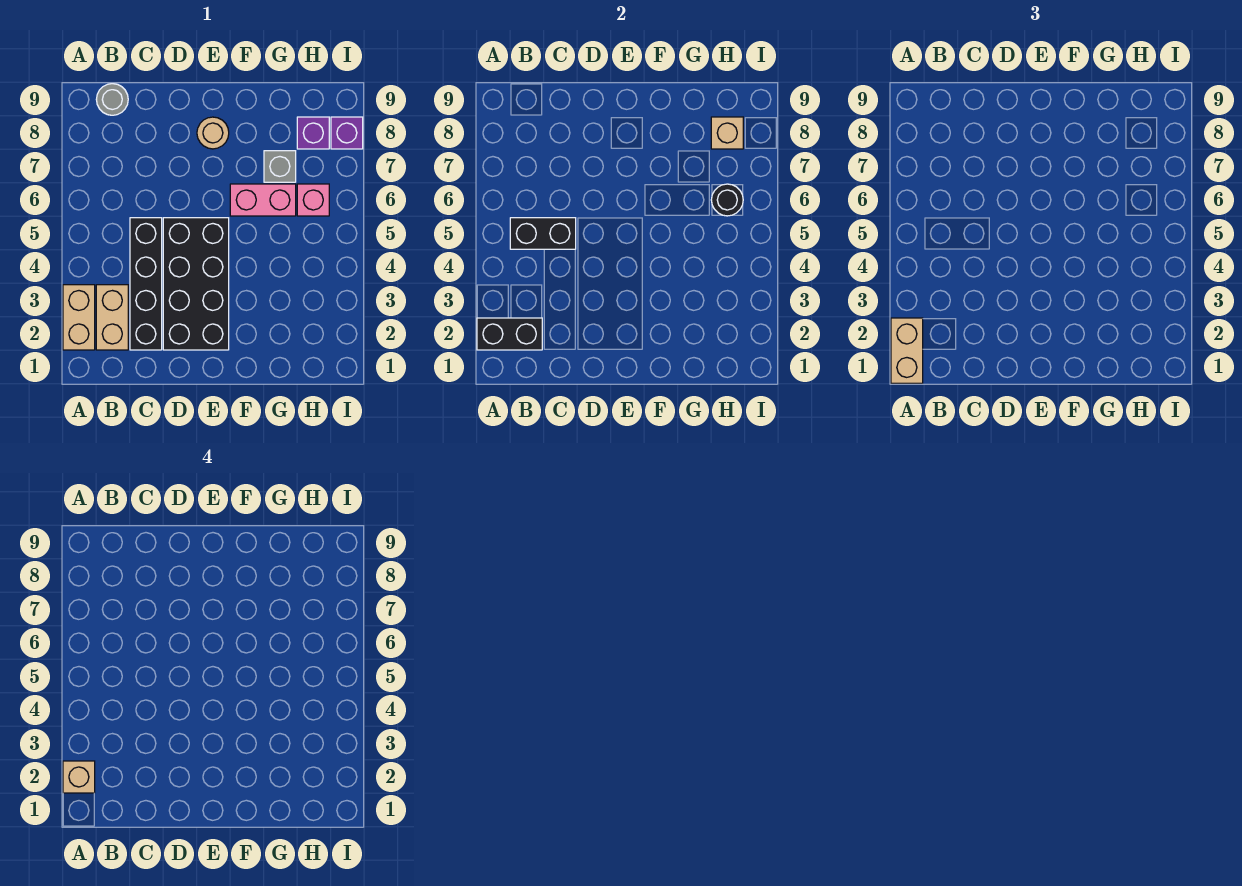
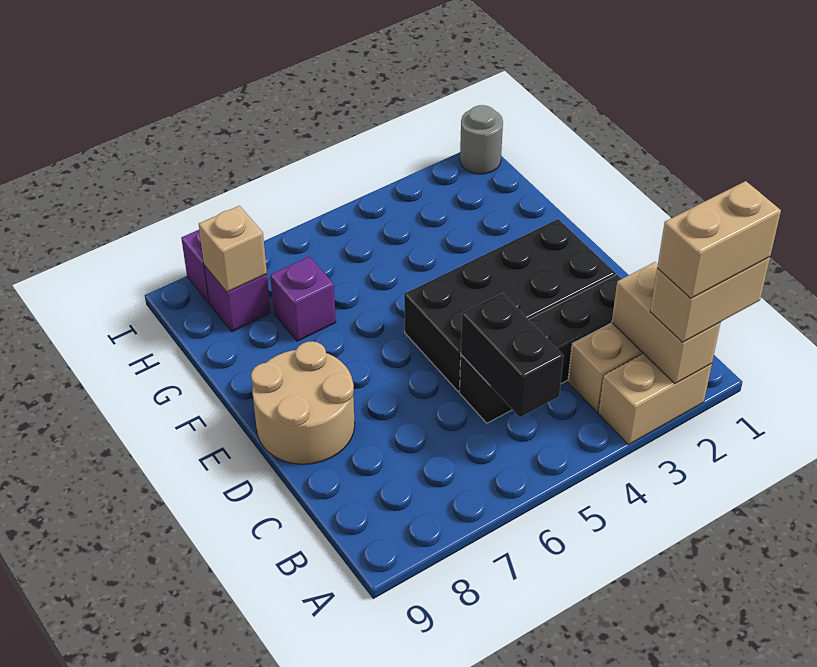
black brick A2:B2 level 2 -> tan brick A2:B2 level 2
tan brick A2 level 4 -> tan brick A1:A2 level 4
grey round brick B9 level 1 -> grey round brick I1 level 1
tan round brick E8 level 1 -> tan round brick D8:E9 level 1
pink brick F6:G6 level 1 -> none
grey brick G7 level 1 -> purple brick G7 level 1
pink brick H6 level 1 -> none
black round brick H6 level 2 -> none

